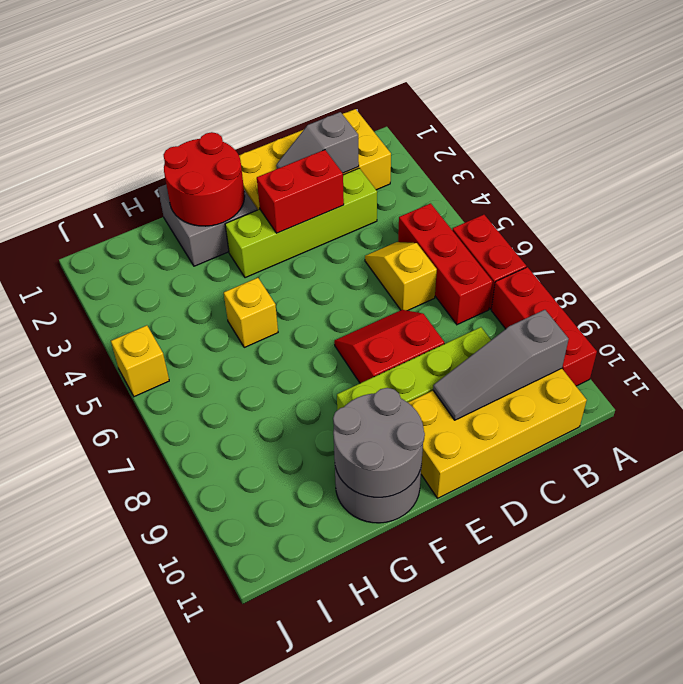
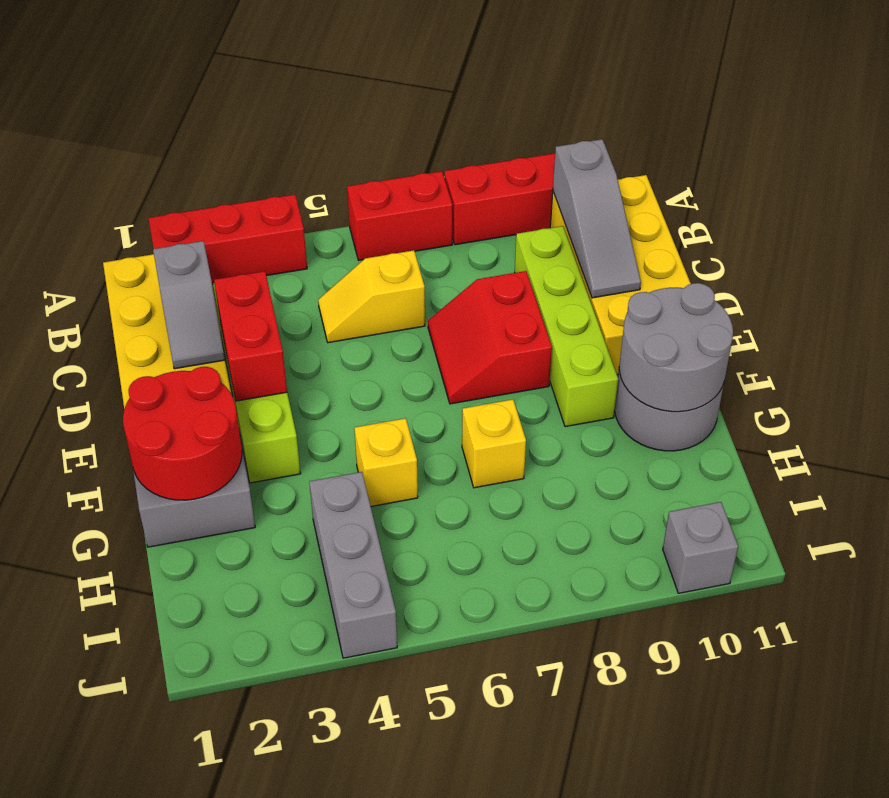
red brick B5:B7 level 1 -> red brick A2:A4 level 1
none -> grey brick H4:J4 level 1
yellow brick J5 level 1 -> yellow brick G7 level 1
none -> grey brick J10 level 1

